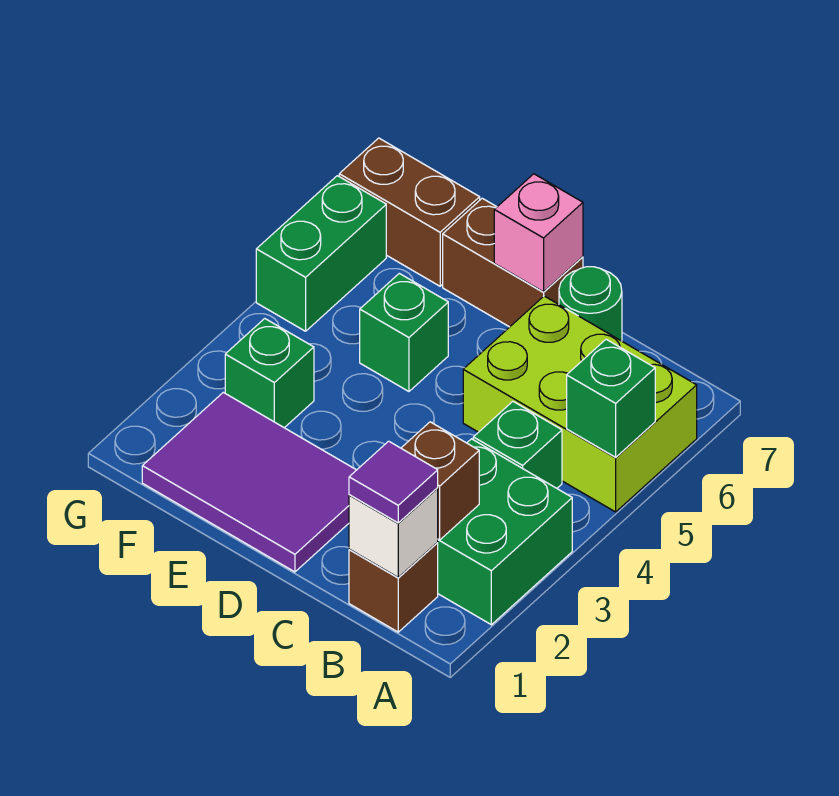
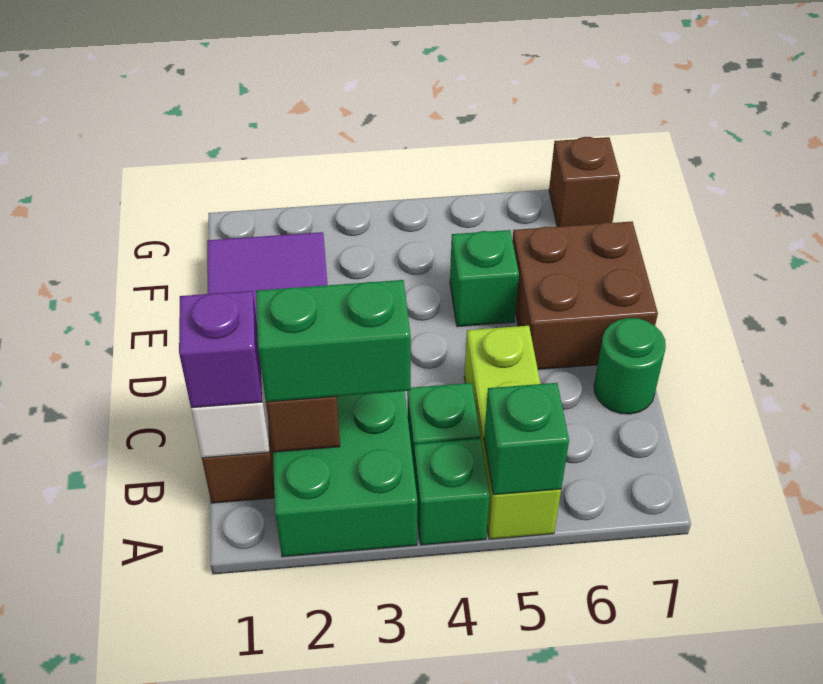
lime brick A5:C6 level 1 -> lime brick A5:C5 level 1
purple tile B1 level 3 -> purple brick B1 level 3
brown brick D7:E7 level 1 -> brown brick D6:E7 level 1
pink brick D7 level 2 -> none
green brick F3 level 1 -> green brick A4 level 1
brown brick F7:G7 level 1 -> brown brick G7 level 1
green brick G5:G6 level 1 -> green brick B2:B3 level 3

